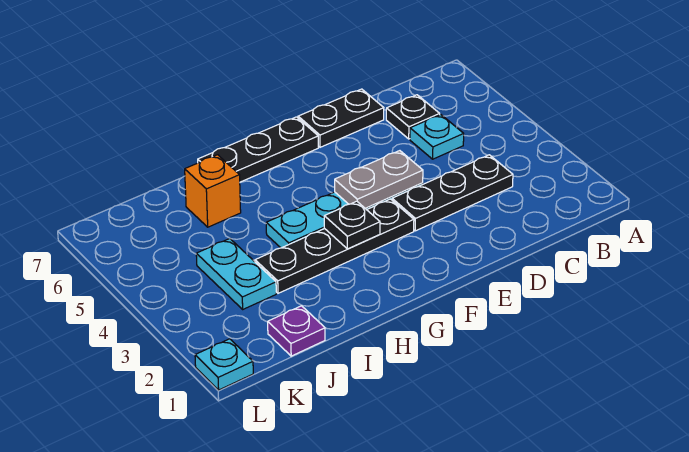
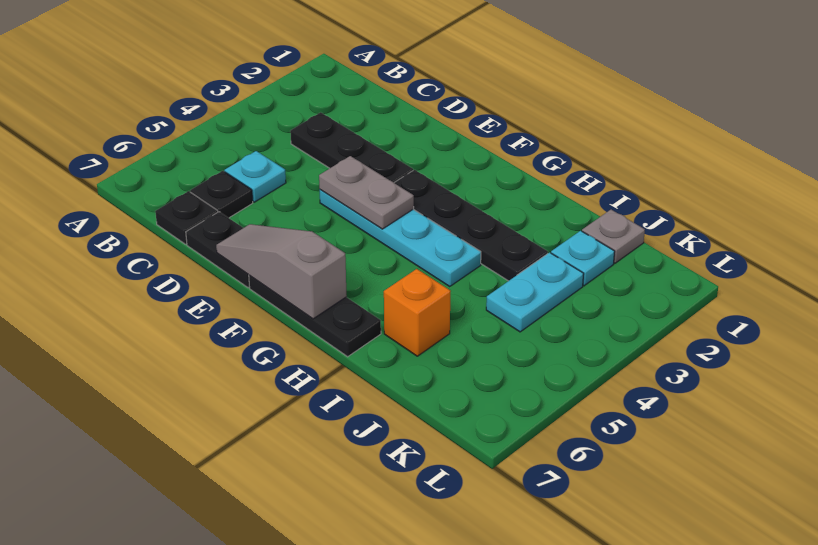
none -> grey slope E7:G7 level 2 top G
black plate G3 level 2 -> black plate C7 level 1
purple plate J1 level 1 -> grey plate J1 level 1
cyan plate L1 level 1 -> cyan plate J2 level 1

